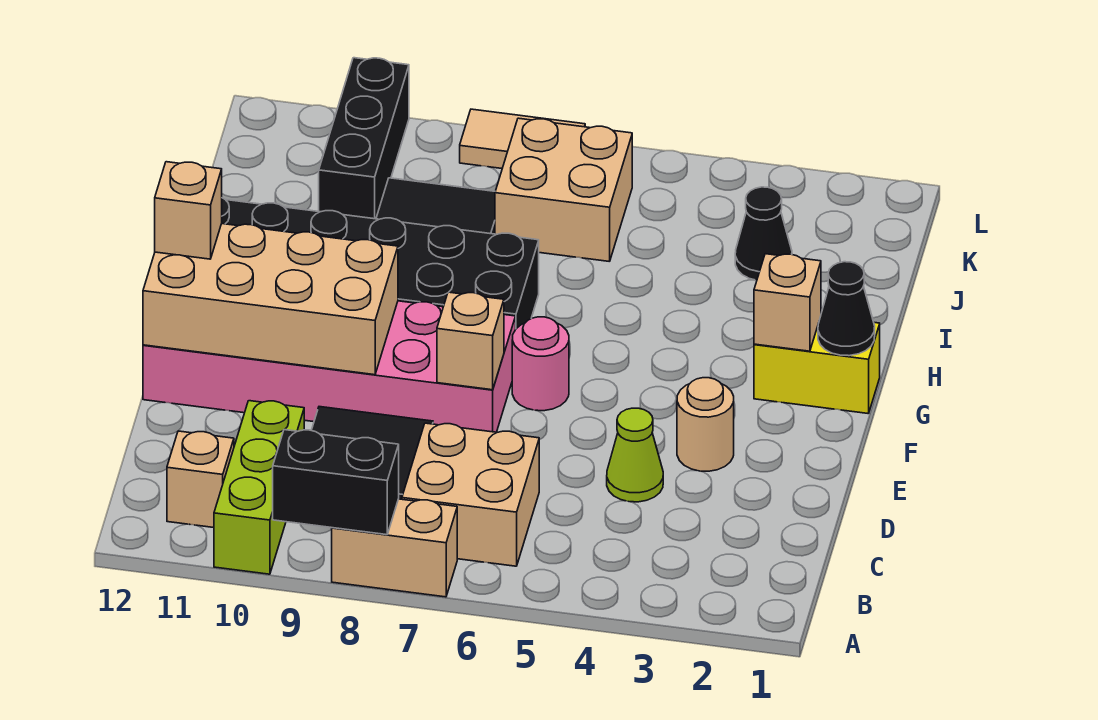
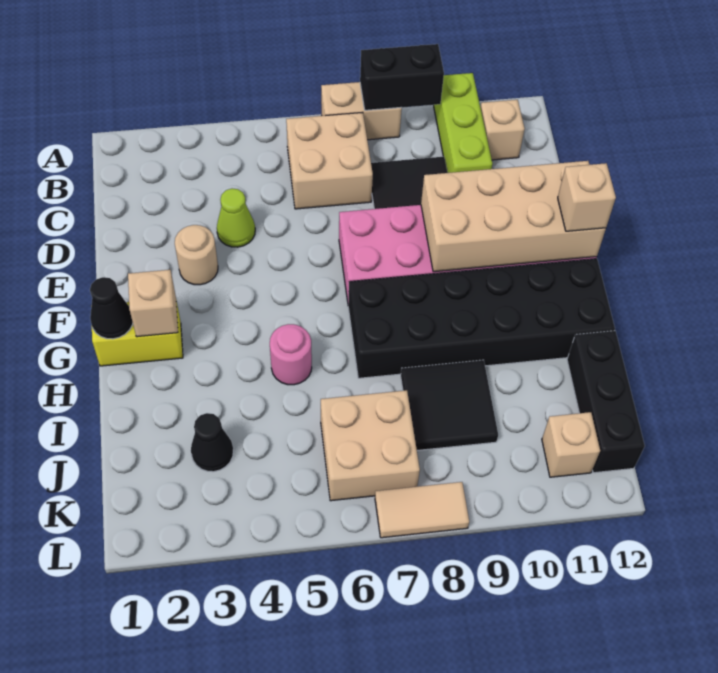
tan brick E7 level 2 -> tan brick K11 level 1
pink round brick F6 level 1 -> pink round brick H5 level 1
black brick J10:L10 level 1 -> black brick I12:K12 level 1

